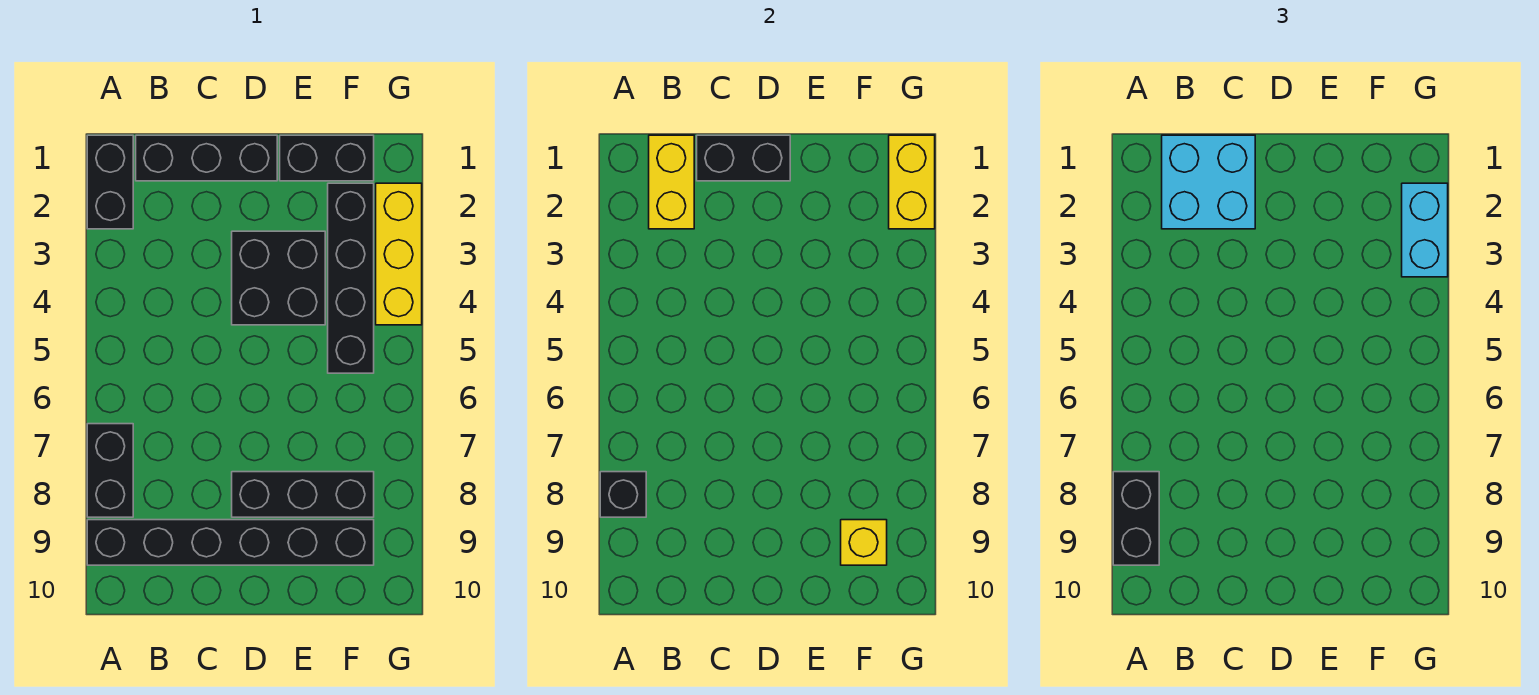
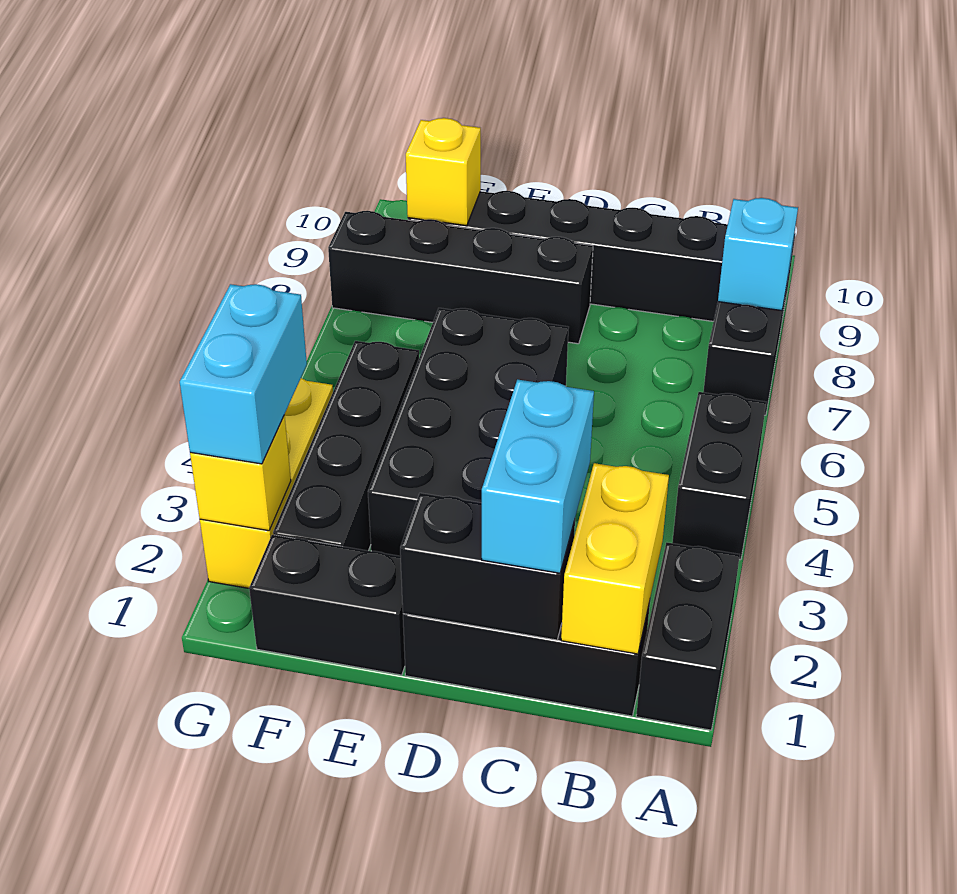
black brick A8 level 2 -> cyan brick A8 level 2
black brick A8:A9 level 3 -> black brick A4:A5 level 1
cyan brick B1:C2 level 3 -> cyan brick C1:C2 level 3
black brick D3:E4 level 1 -> black brick D3:E6 level 1
black brick D8:F8 level 1 -> black brick D8:G8 level 1
yellow brick G1:G2 level 2 -> yellow brick G2 level 2

